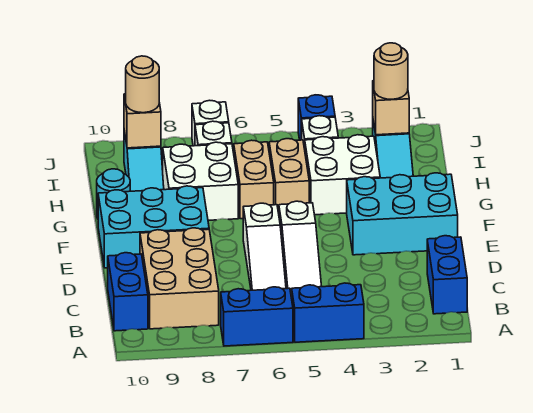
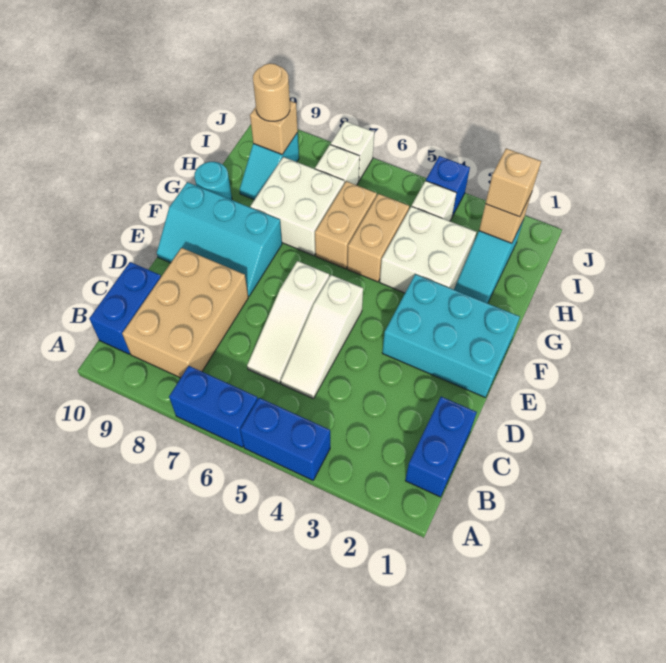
cyan brick E8:F10 level 1 -> cyan slope E8:F10 level 1 top F
tan round brick I2 level 3 -> tan brick I2 level 3

